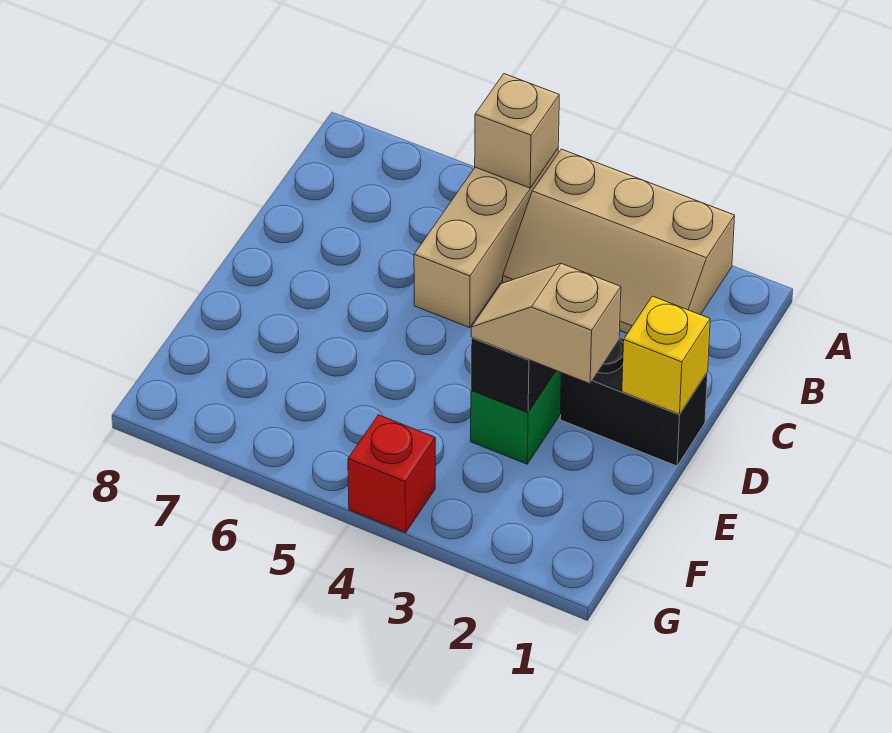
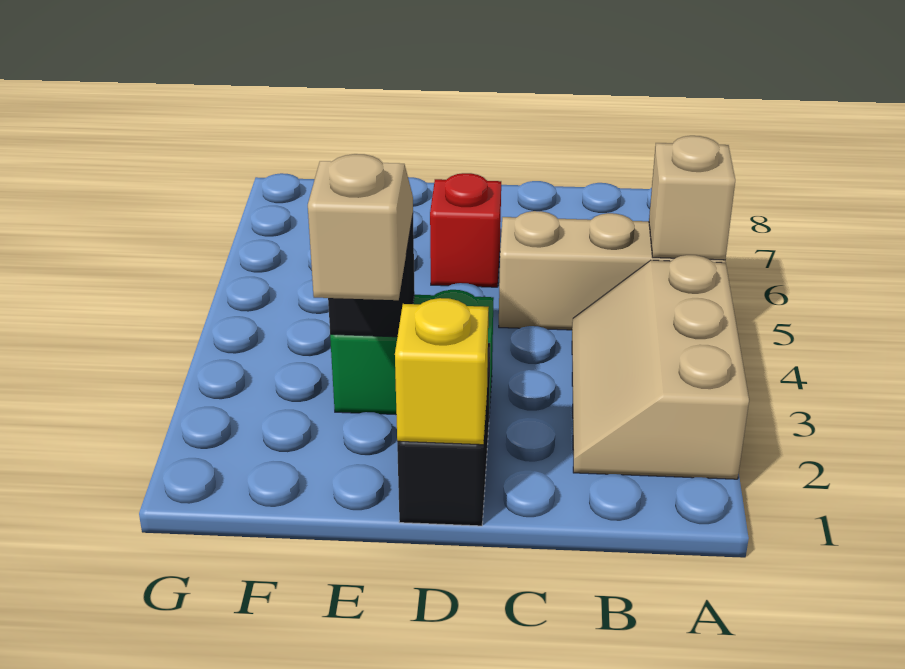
red brick G4 level 1 -> red brick D6 level 1

